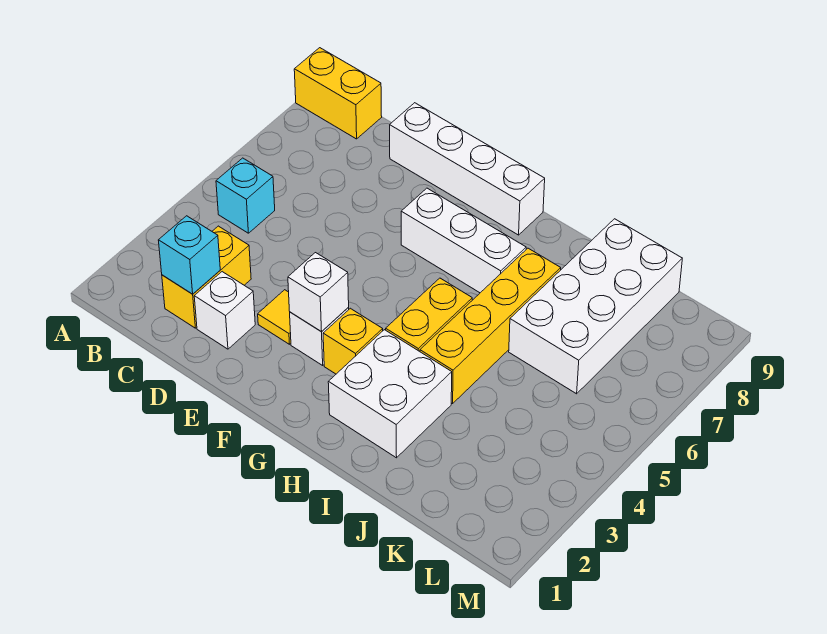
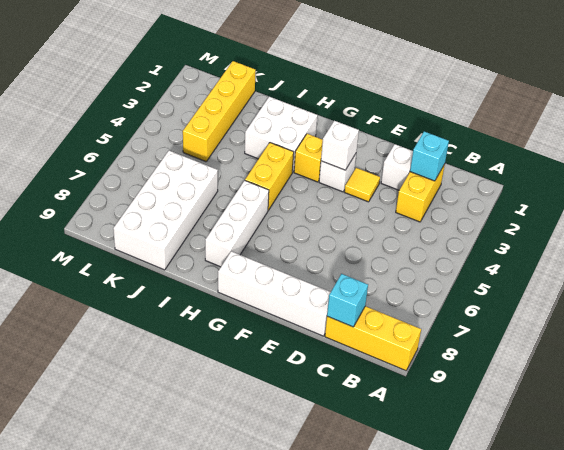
yellow brick A9:B9 level 1 -> yellow brick A9:C9 level 1
cyan brick B5 level 1 -> cyan brick C9 level 2
white brick F7:H7 level 1 -> white brick H6:H8 level 1
yellow brick I4:I7 level 1 -> yellow brick K1:K4 level 1

